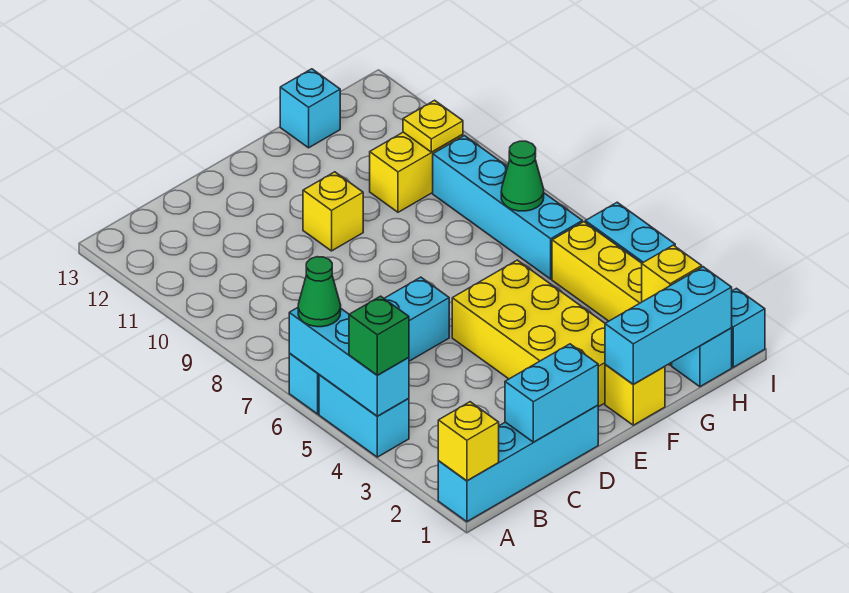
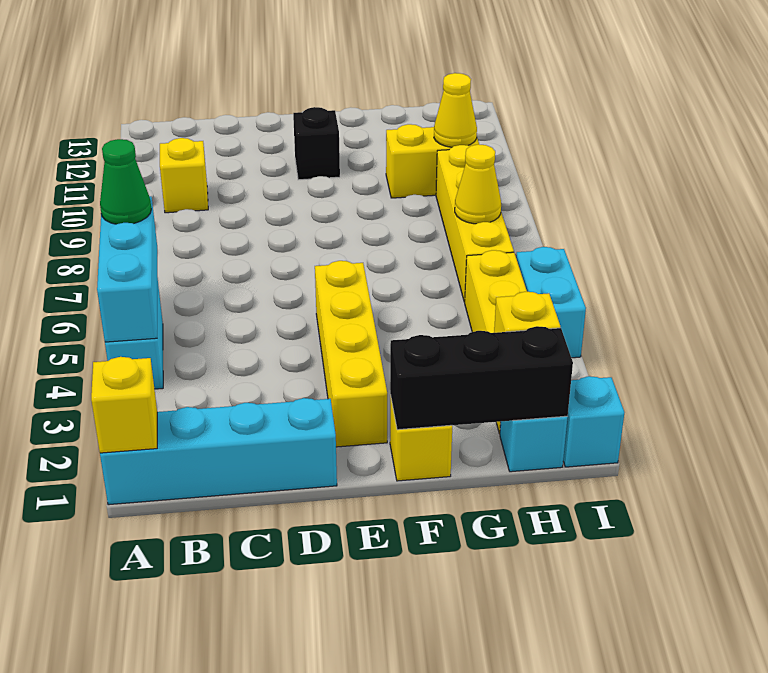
green brick A4 level 3 -> none
cyan brick A6:D6 level 1 -> none
cyan brick C1:D1 level 2 -> none
yellow brick E2:F5 level 1 -> yellow brick E2:E5 level 1
yellow brick E10 level 1 -> yellow brick B10 level 1
none -> black brick E11 level 1
cyan brick F1:H1 level 2 -> black brick F1:H1 level 2
cyan brick G13 level 1 -> none
cyan brick H6:H9 level 1 -> yellow brick H6:H9 level 1
green cone H7 level 2 -> yellow cone H7 level 2
yellow plate H10 level 2 -> yellow cone H10 level 2

